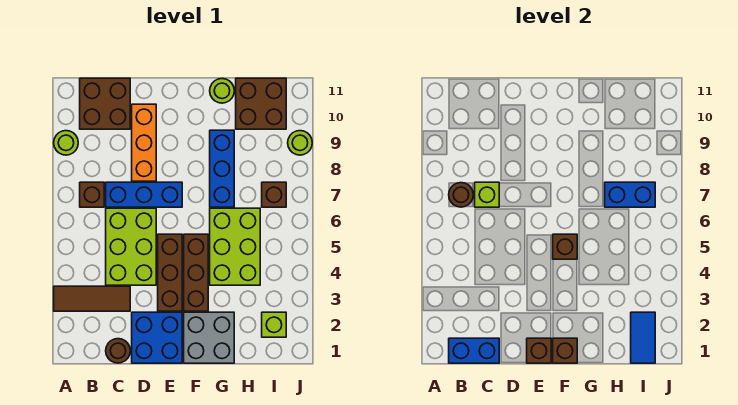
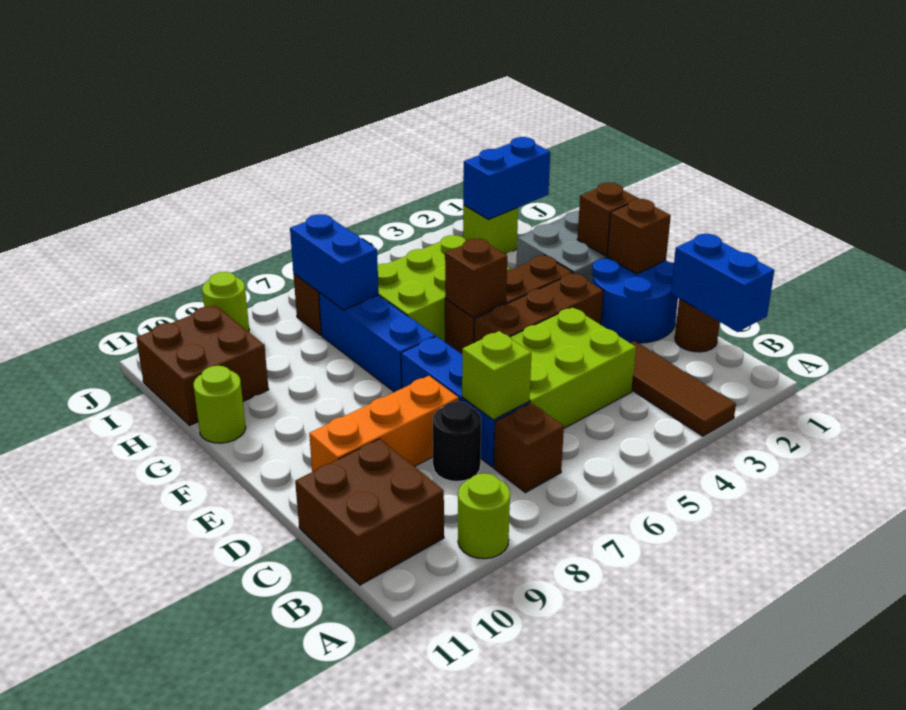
brown round brick B7 level 2 -> none
none -> black round brick C8 level 1
blue brick D1:E2 level 1 -> blue round brick D1:E2 level 1
blue brick G7:G9 level 1 -> blue brick F7:H7 level 1
blue tile I1:I2 level 2 -> blue brick I1:I2 level 2

